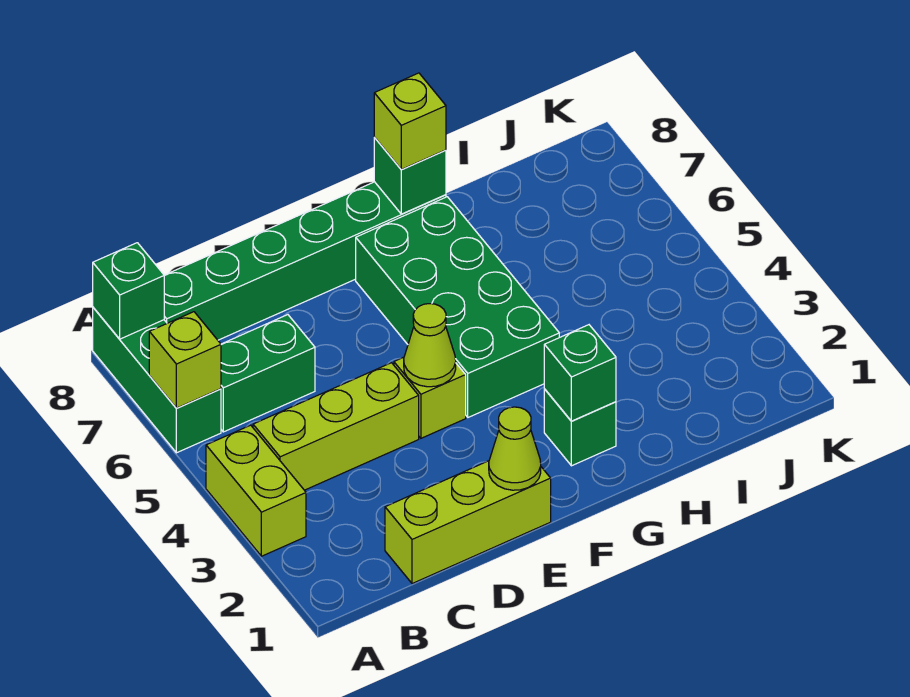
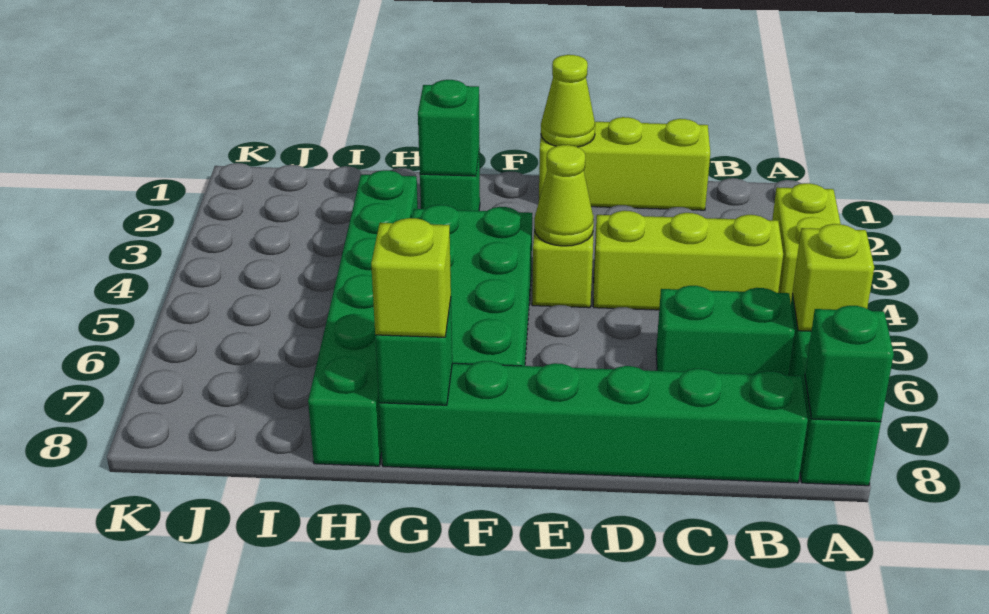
none -> green brick H3:H8 level 1

